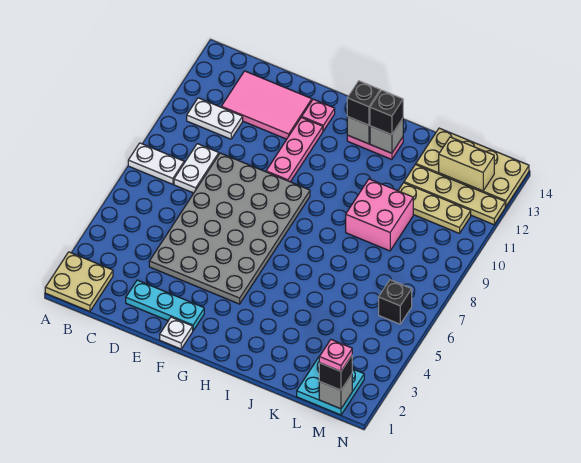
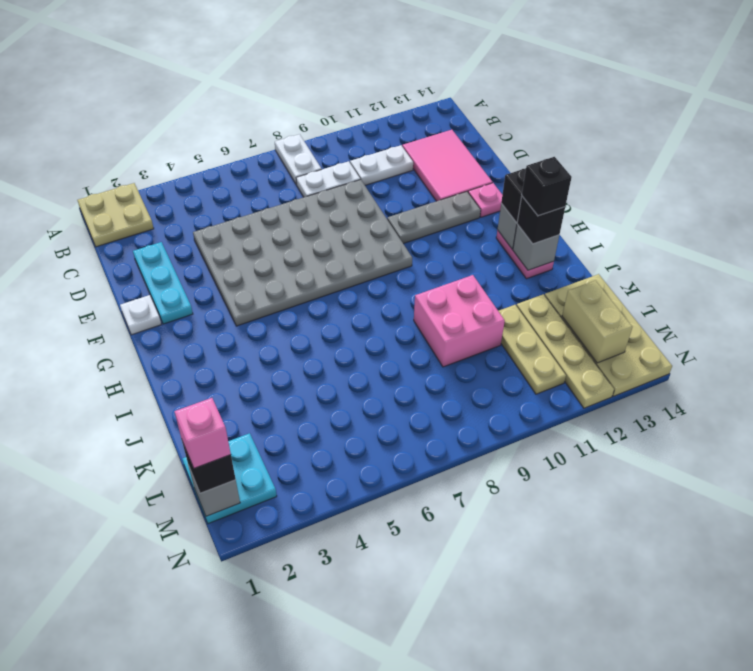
white plate B11:C11 level 1 -> white plate C10:C11 level 1
pink plate F10:F12 level 1 -> grey plate F10:F12 level 1
pink plate M1 level 4 -> pink brick M1 level 4
black brick M6 level 1 -> black brick I13 level 4

